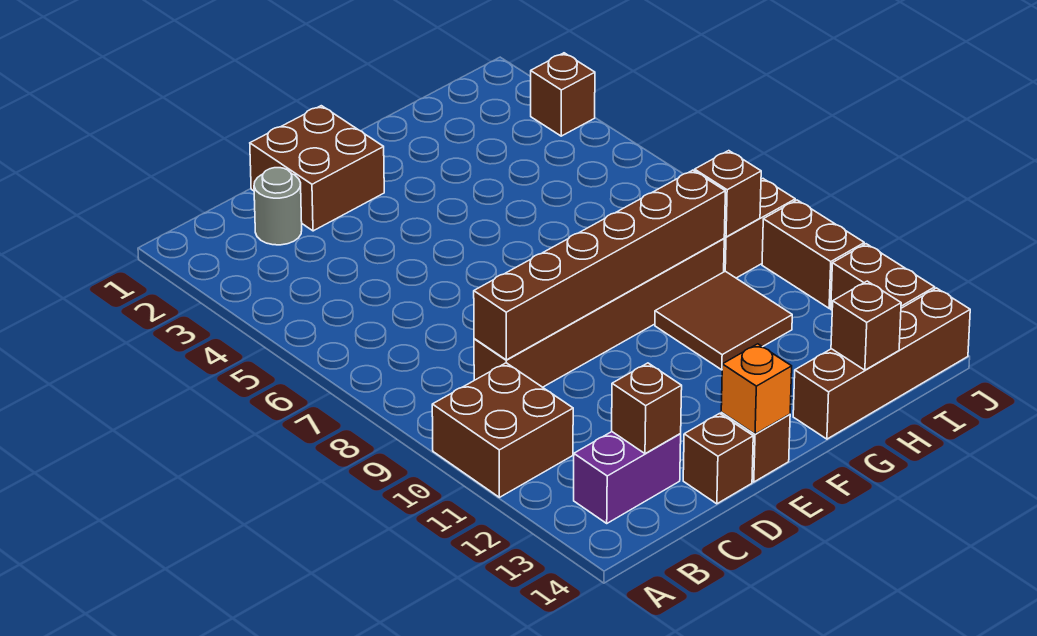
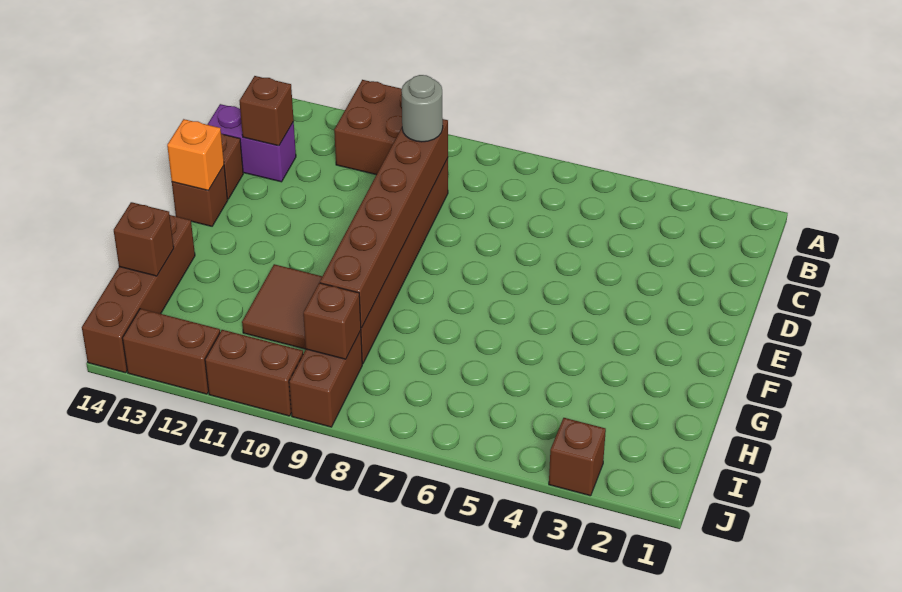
purple brick B13:C13 level 1 -> purple brick C13:C14 level 1
grey round brick C2 level 1 -> grey round brick C9 level 3
brown brick D1:E2 level 1 -> none

